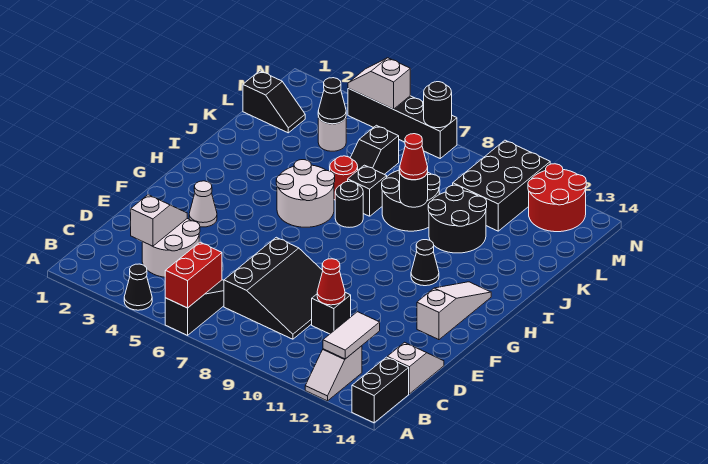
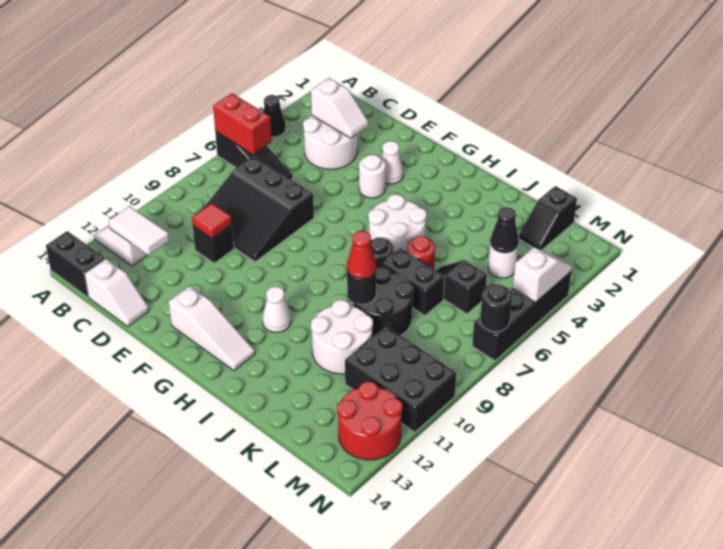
red cone D10 level 2 -> red tile D10 level 2
none -> white round brick F4 level 1
black cone H11 level 1 -> white cone H11 level 1
black brick J7 level 1 -> black brick J7:K7 level 1
black round brick J10:K11 level 1 -> white round brick J10:K11 level 1

